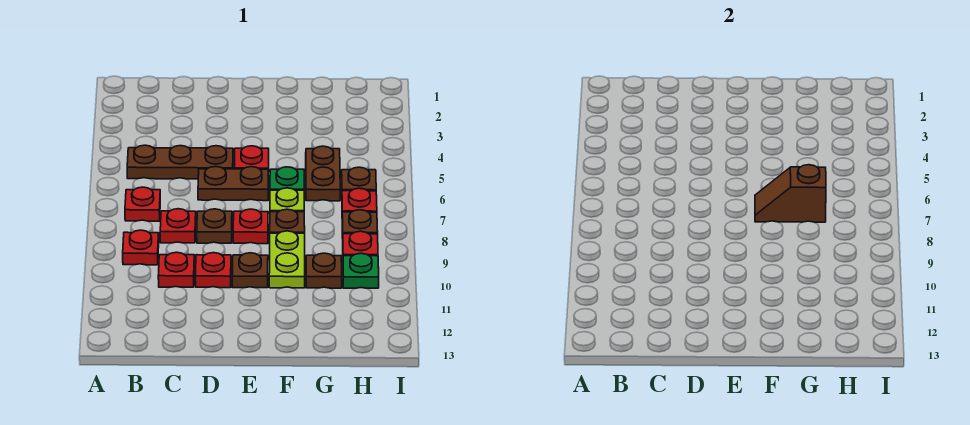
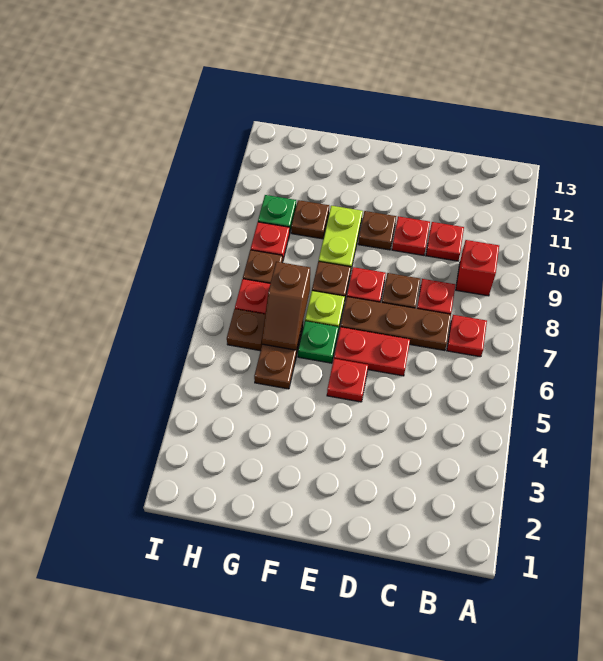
brown plate B5:D5 level 1 -> brown plate C7:E7 level 1
red plate B9 level 1 -> red brick B9 level 1
brown plate D6:E6 level 1 -> red plate D6:E6 level 1
brown slope F7:G7 level 2 top G -> brown slope G6:G7 level 2 top 7

